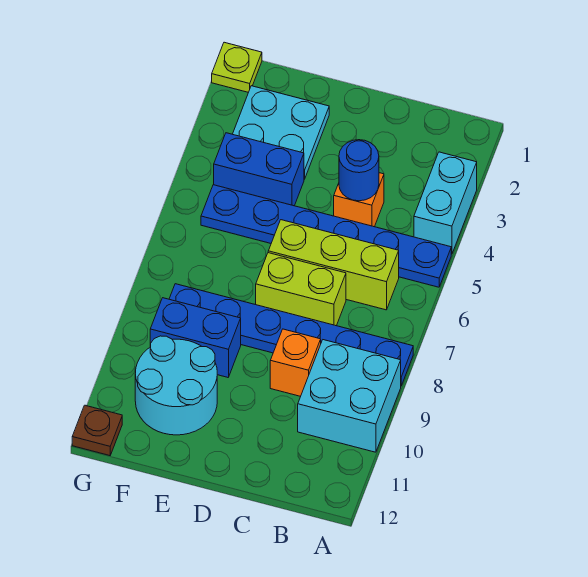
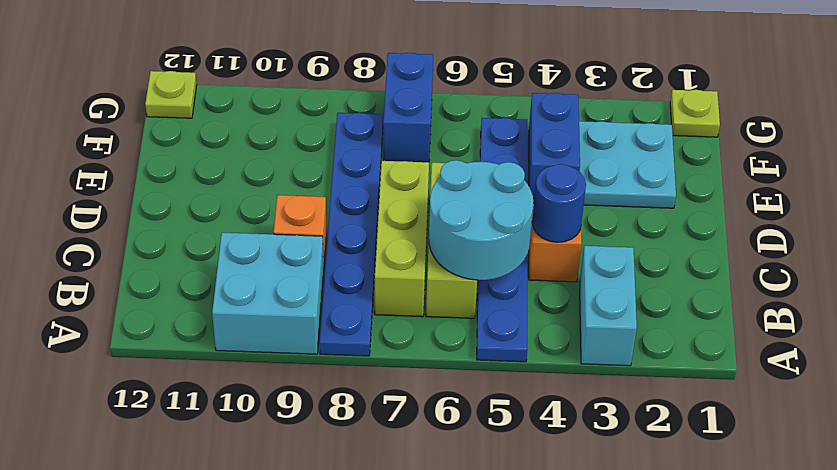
cyan brick A3:A4 level 1 -> cyan brick A3:B3 level 1
lime brick C7:D7 level 1 -> lime brick B7:D7 level 1
blue brick E9:F9 level 1 -> blue brick F7:G7 level 1
cyan round brick E10:F11 level 1 -> cyan round brick B5:C6 level 2
brown plate G12 level 1 -> lime plate G12 level 1

